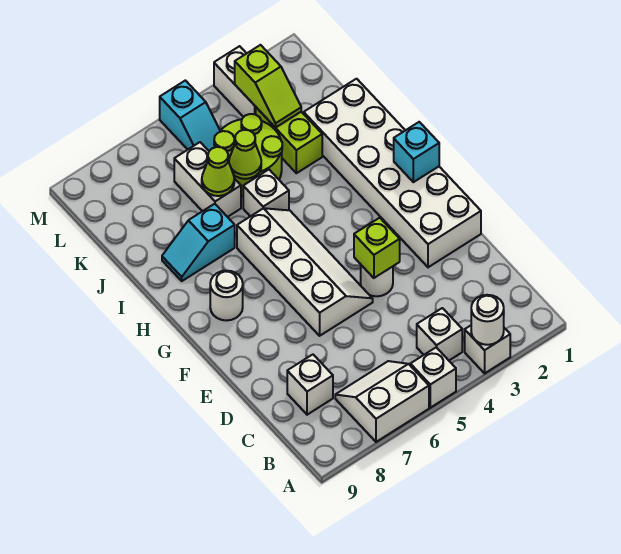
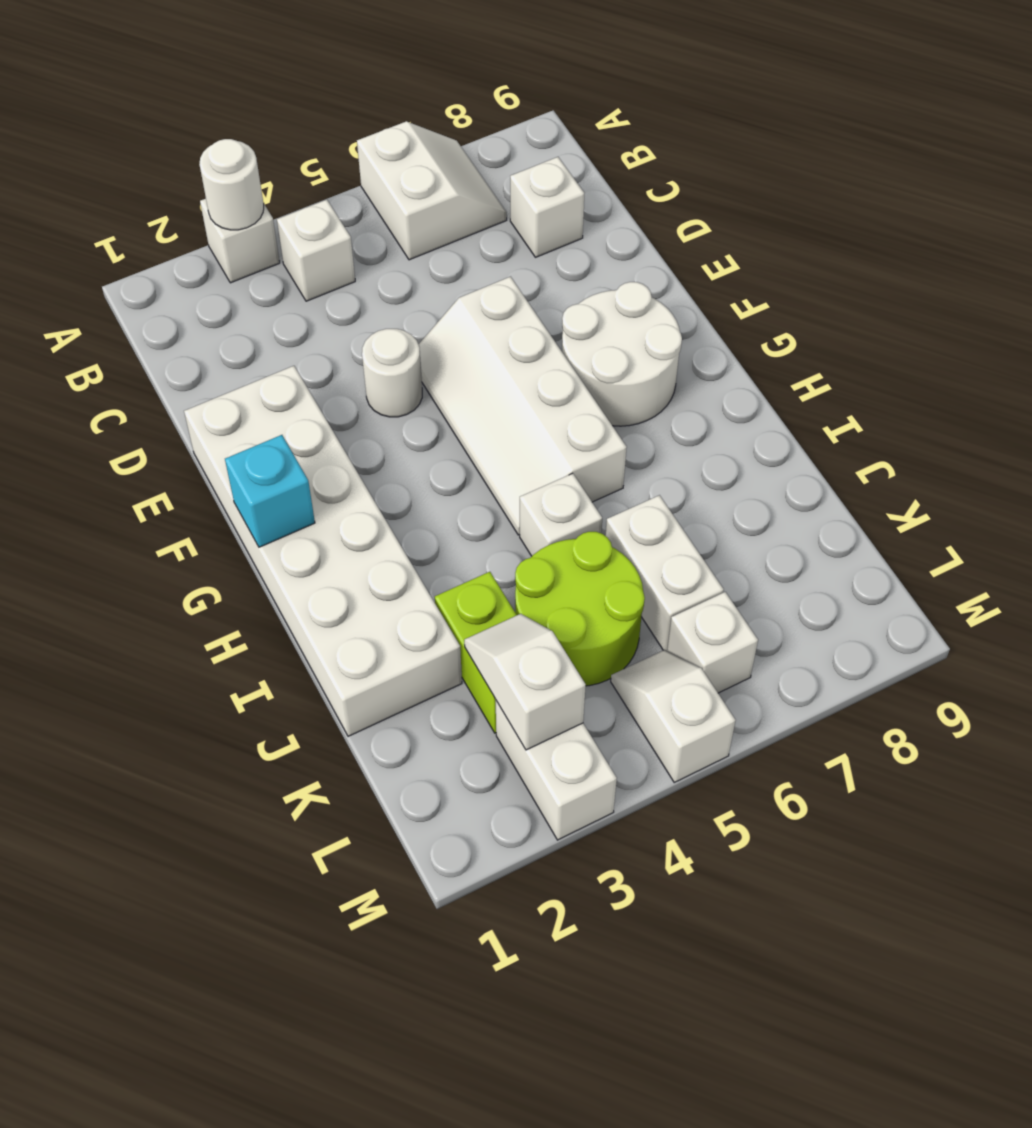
white brick A5 level 1 -> white brick L6 level 1
white slope A6:B7 level 1 top A -> white slope A6:B7 level 1 top 6
lime brick E4 level 2 -> none
white round brick G8 level 1 -> white round brick F7:G8 level 1
cyan slope I7:I8 level 1 top 7 -> none
lime cone J5 level 2 -> none
lime cone J6 level 2 -> none
lime slope K3:L3 level 2 top L -> white slope K3:L3 level 2 top L
cyan slope L5:M5 level 1 top M -> white slope L5:M5 level 1 top M

